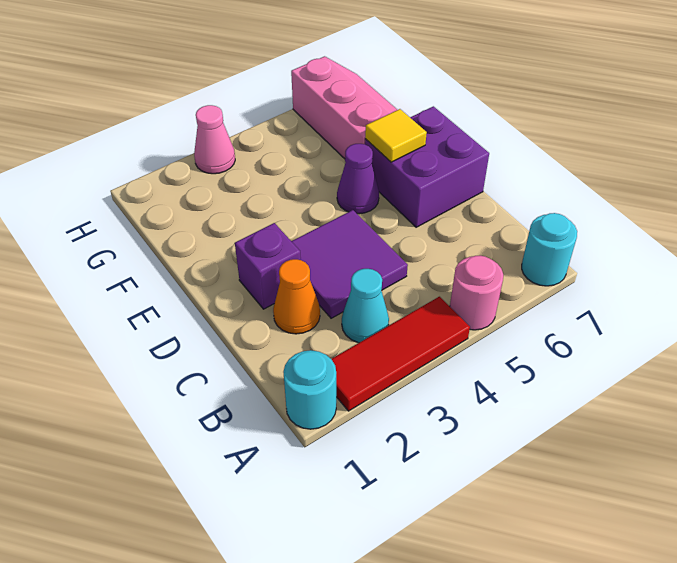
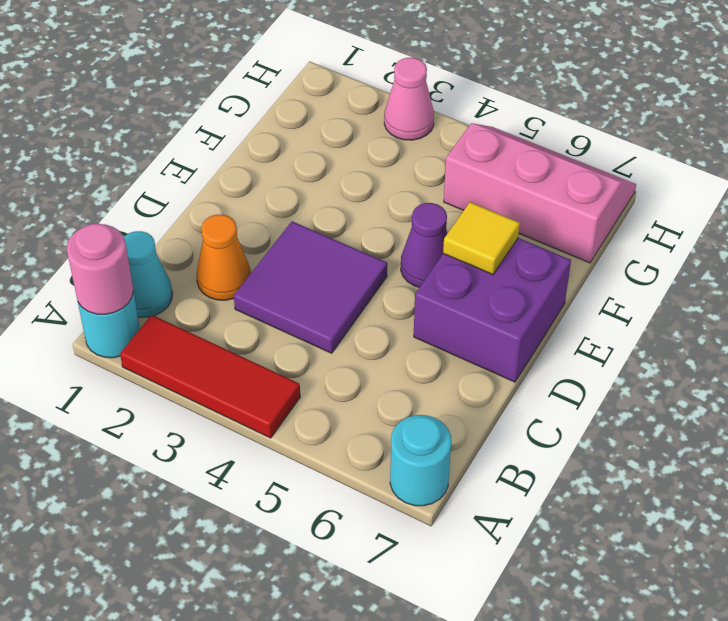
pink round brick A5 level 1 -> pink round brick A1 level 2
cyan cone B3 level 1 -> cyan cone B1 level 1
purple brick D2 level 1 -> none
pink slope F6:H7 level 1 top 6 -> pink slope G5:H7 level 1 top G

